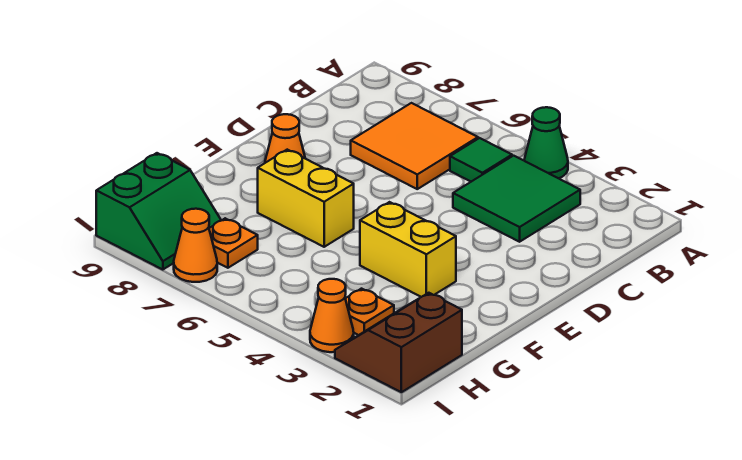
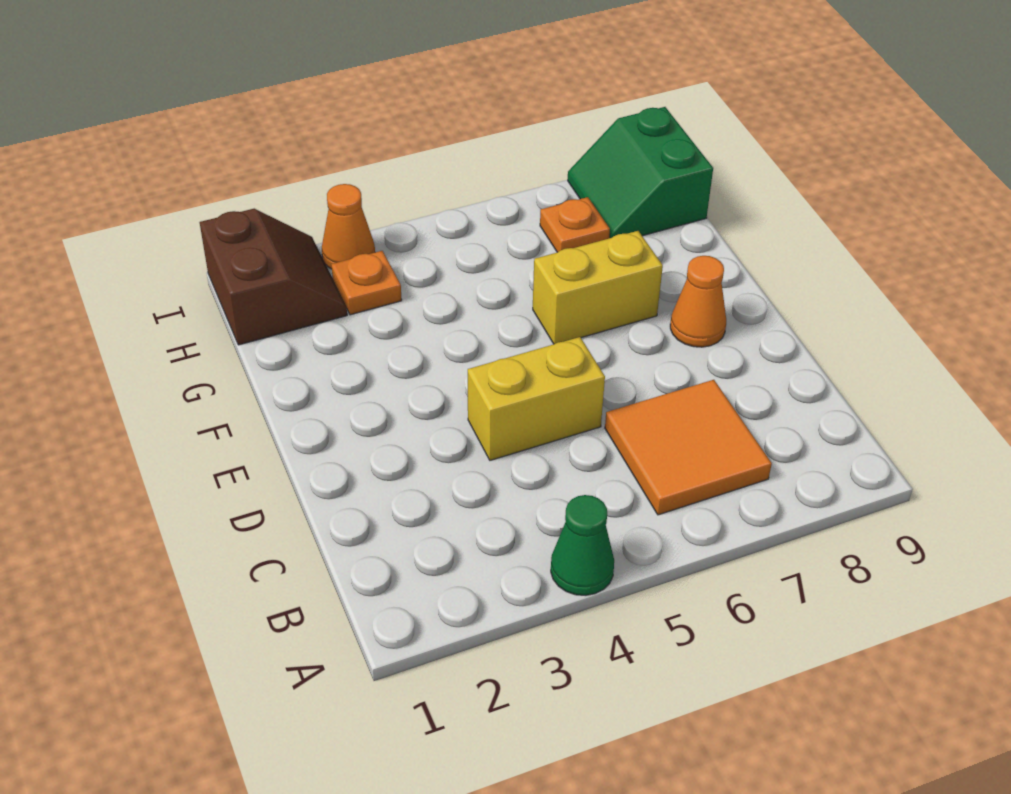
green tile B3:C4 level 1 -> none
green tile B5 level 1 -> none
yellow brick F3:F4 level 1 -> yellow brick D4:D5 level 1
orange cone I7 level 1 -> none

